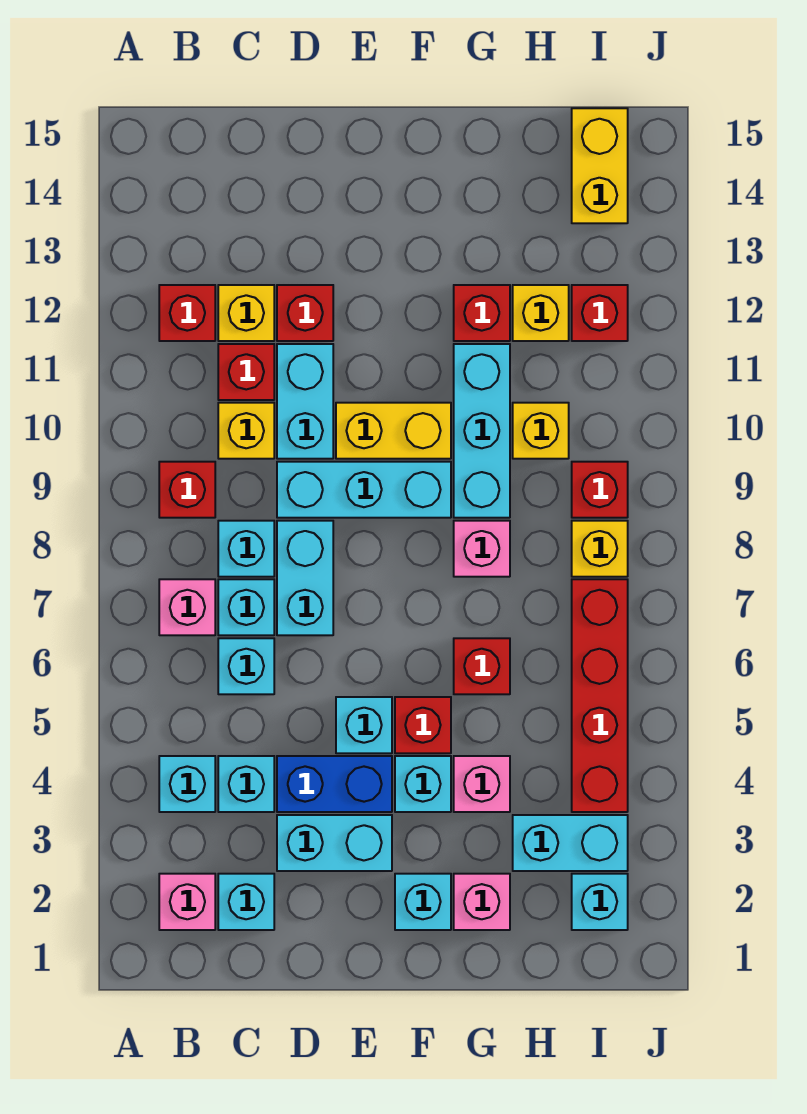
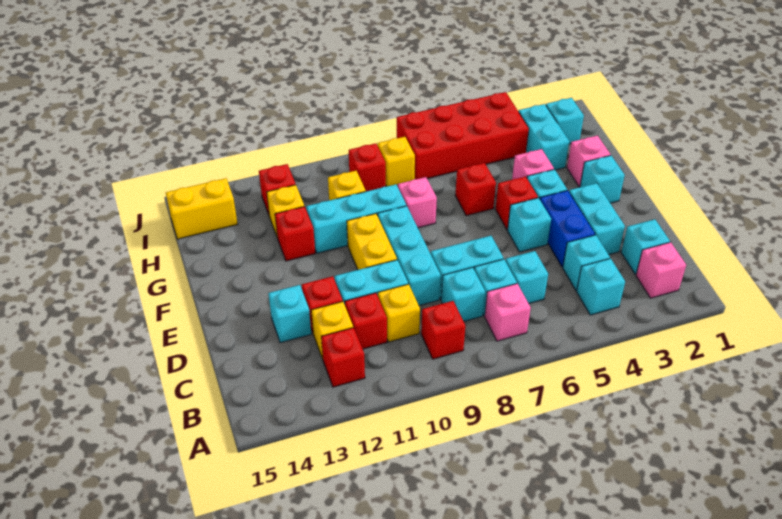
none -> cyan brick D13 level 1
red brick I4:I7 level 1 -> red brick I4:J7 level 1

